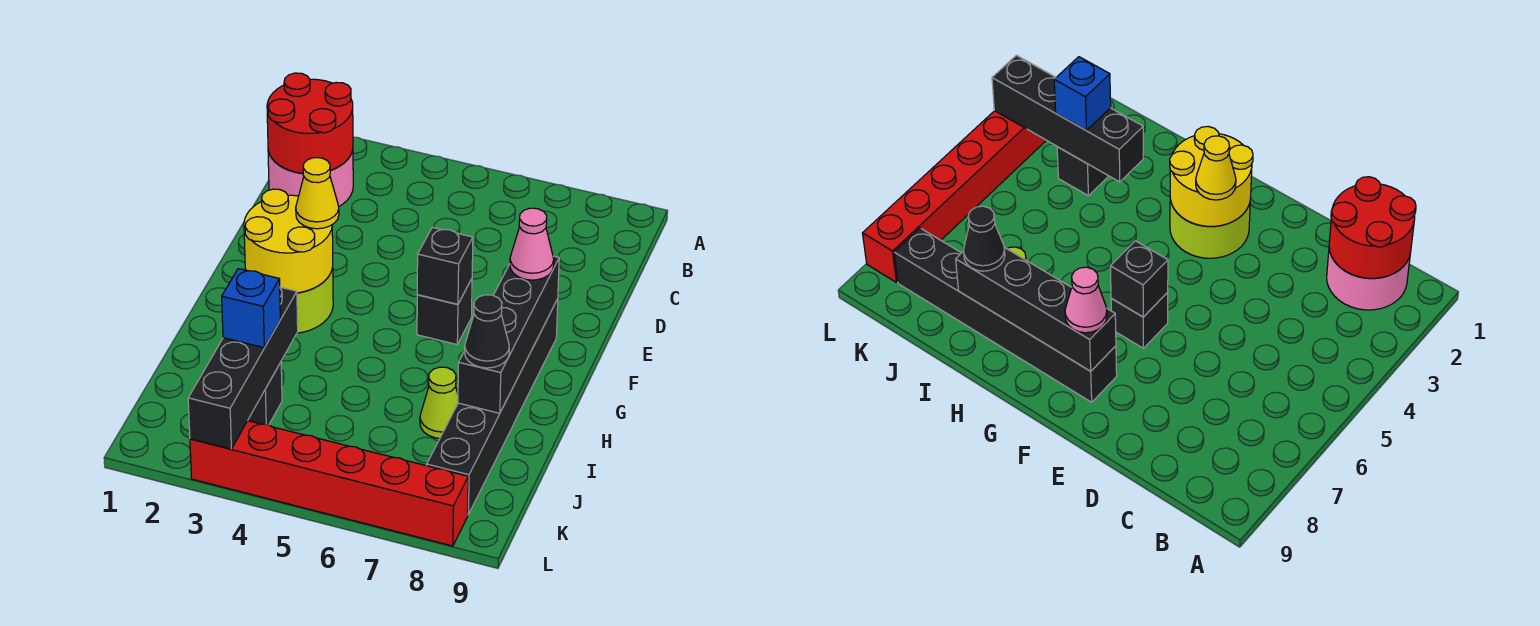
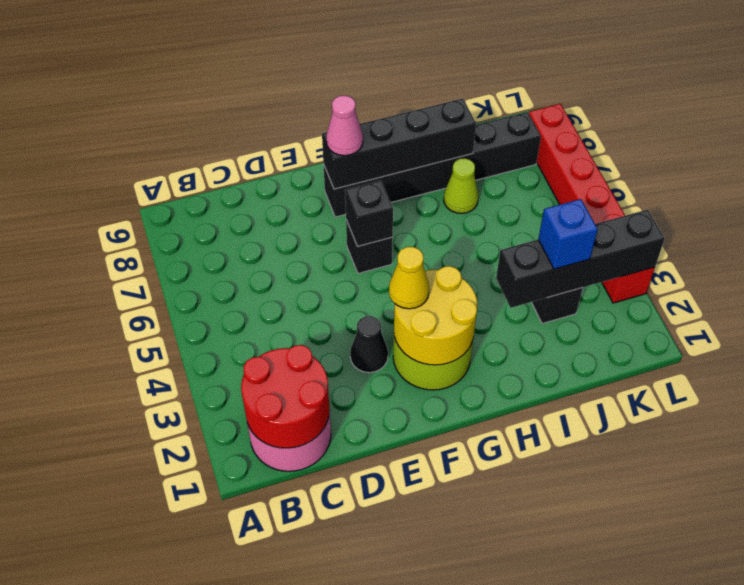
black cone I8 level 3 -> black cone E3 level 1

